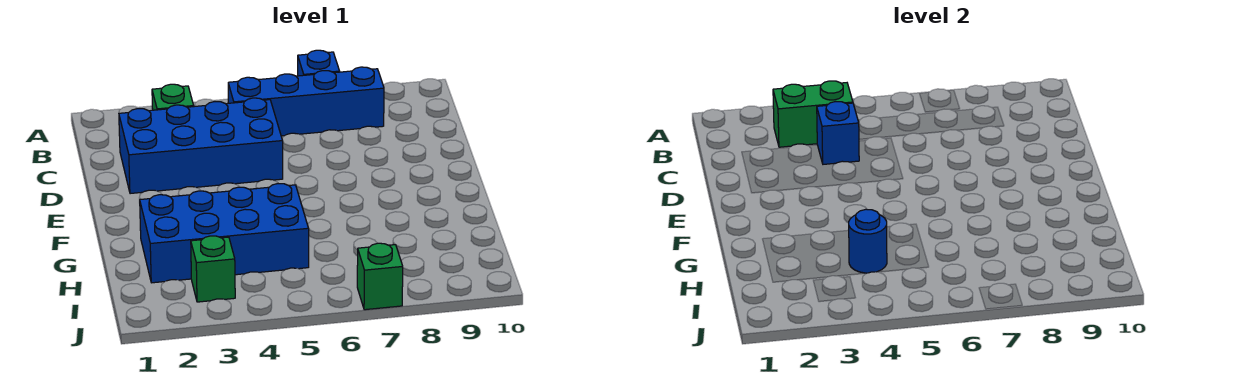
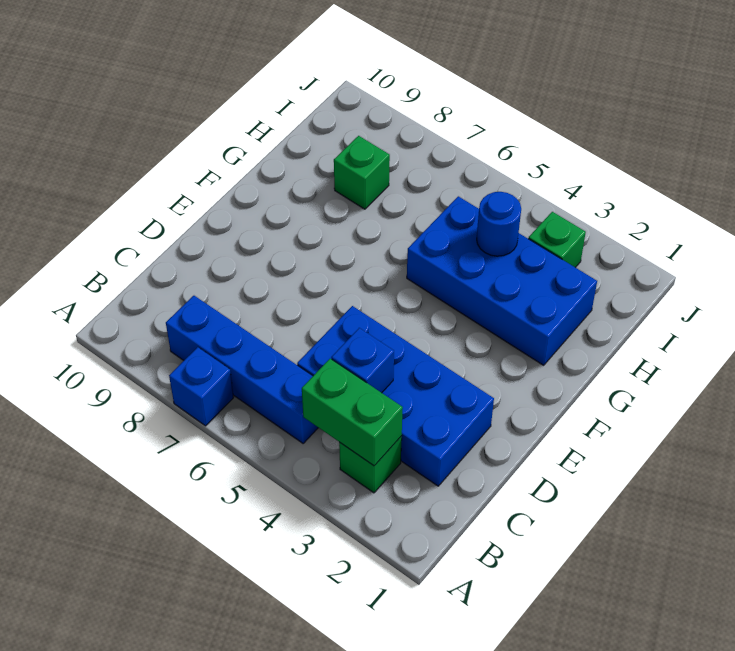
green brick J7 level 1 -> green brick H8 level 1

